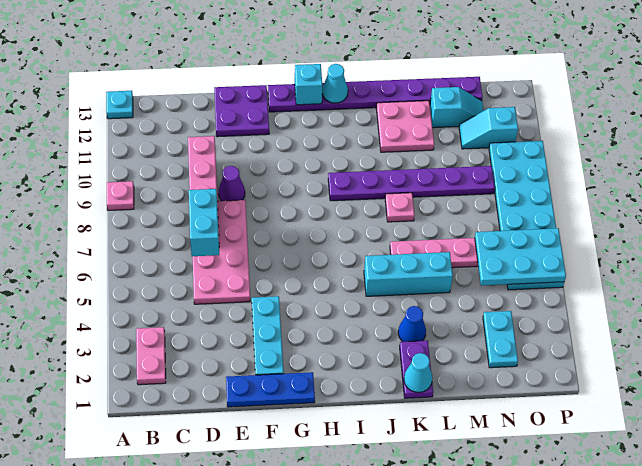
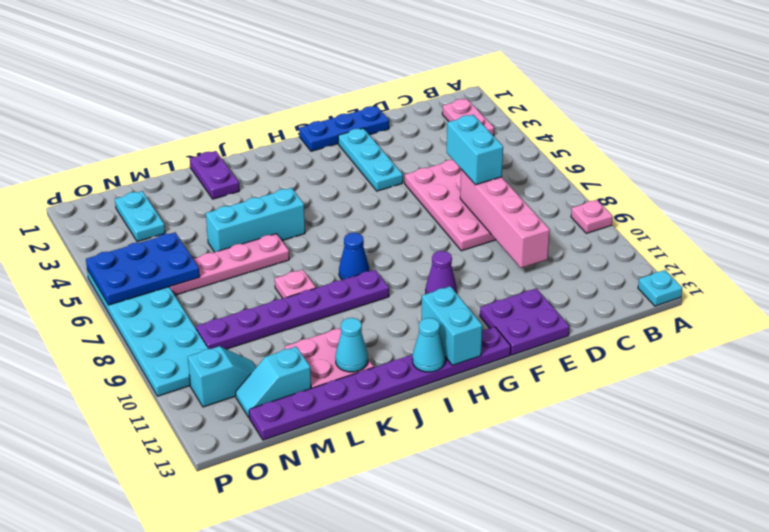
purple cone E9 level 1 -> purple cone G10 level 1
cyan brick H13 level 2 -> cyan brick H12:H13 level 2
cyan cone K1 level 2 -> cyan cone K12 level 2
blue cone K3 level 1 -> blue cone I8 level 1
cyan plate N5:P6 level 2 -> blue plate N5:P6 level 2

